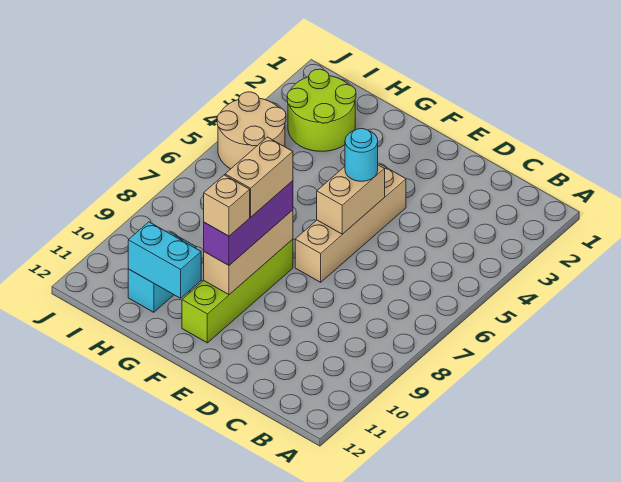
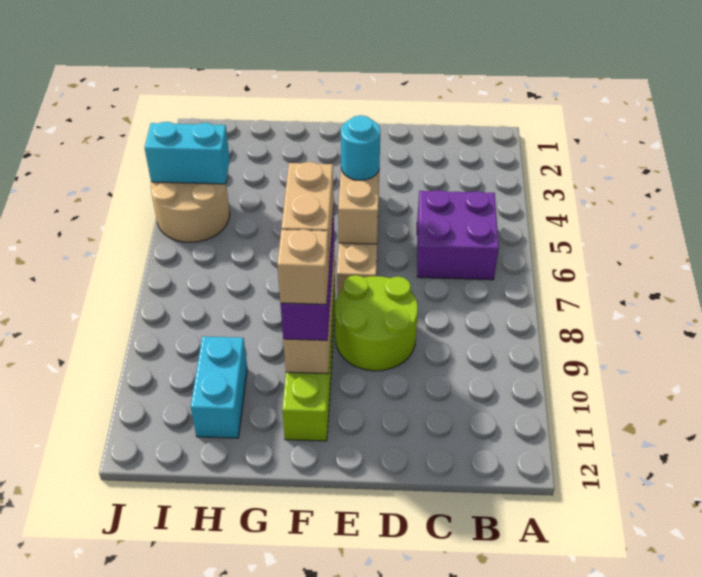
none -> purple brick B5:C6 level 1
cyan brick G11:H11 level 2 -> cyan brick I4:J4 level 2
lime round brick H2:I3 level 1 -> lime round brick D8:E9 level 1

